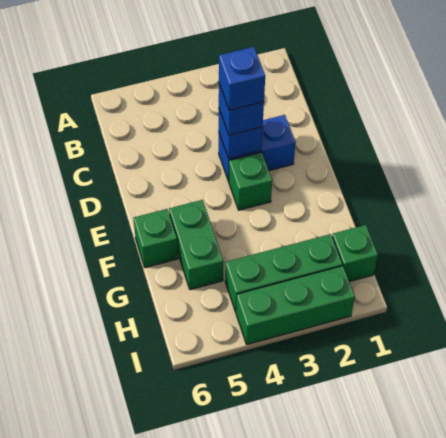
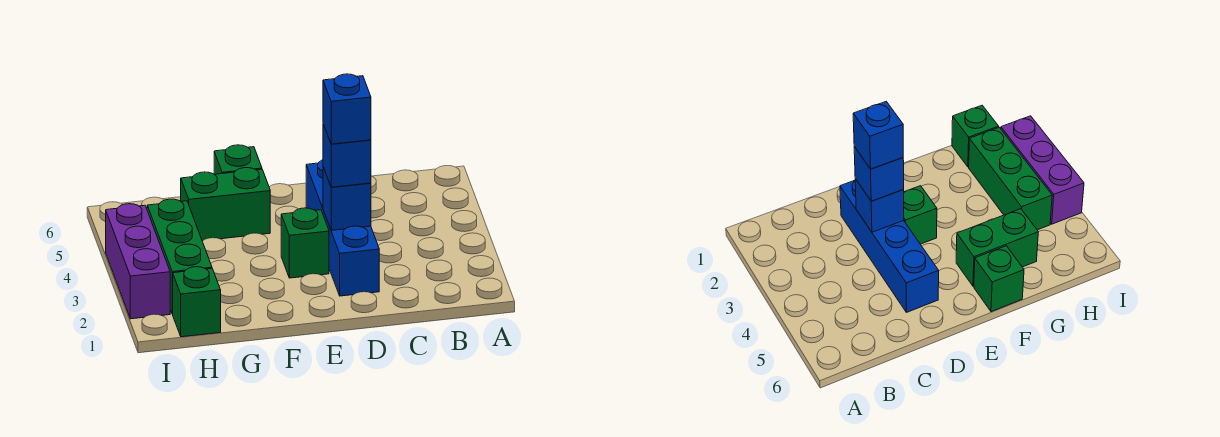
blue brick D2:D3 level 1 -> blue brick D2:D5 level 1
green brick I2:I4 level 1 -> purple brick I2:I4 level 1

